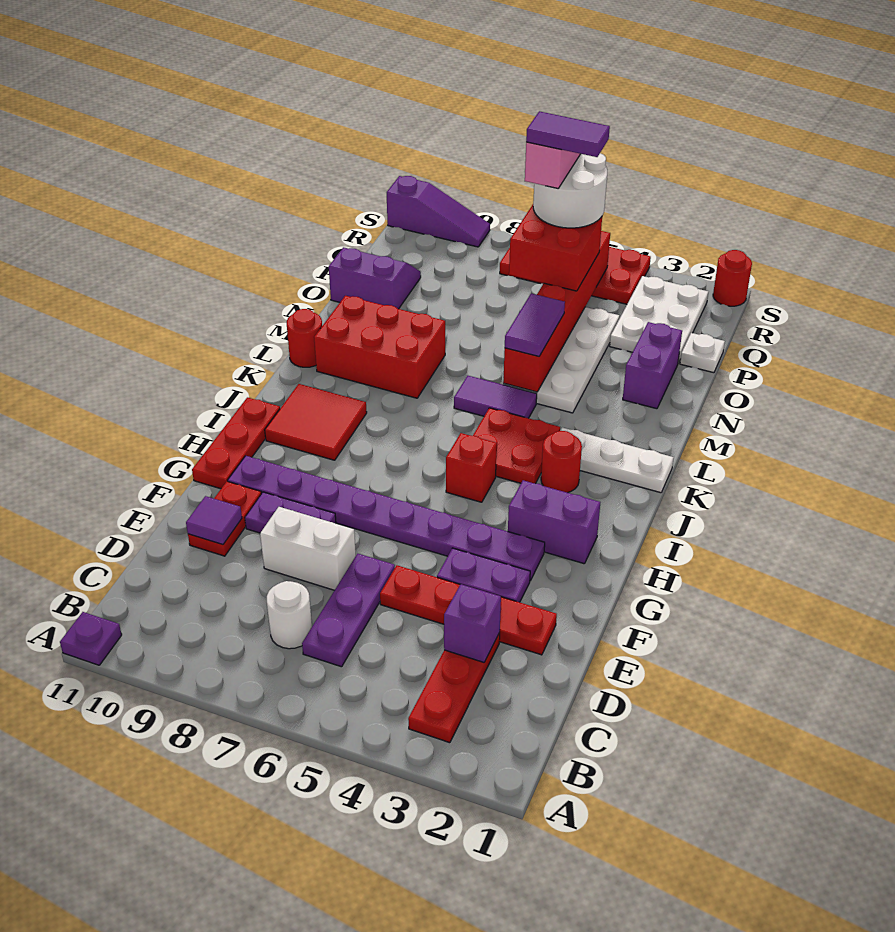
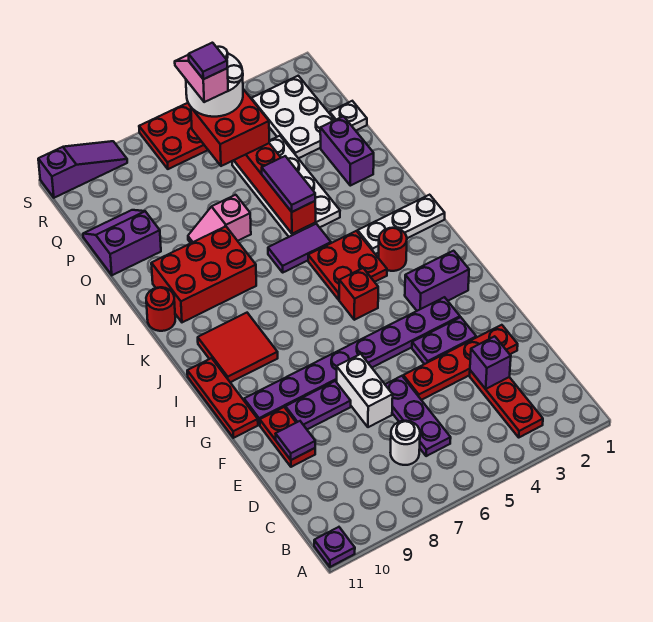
white brick E7:E8 level 1 -> white brick E7:F7 level 1
none -> pink slope N7:N8 level 1 top 7
purple tile Q5:Q6 level 6 -> purple tile Q6 level 6
red round brick S1 level 1 -> none

